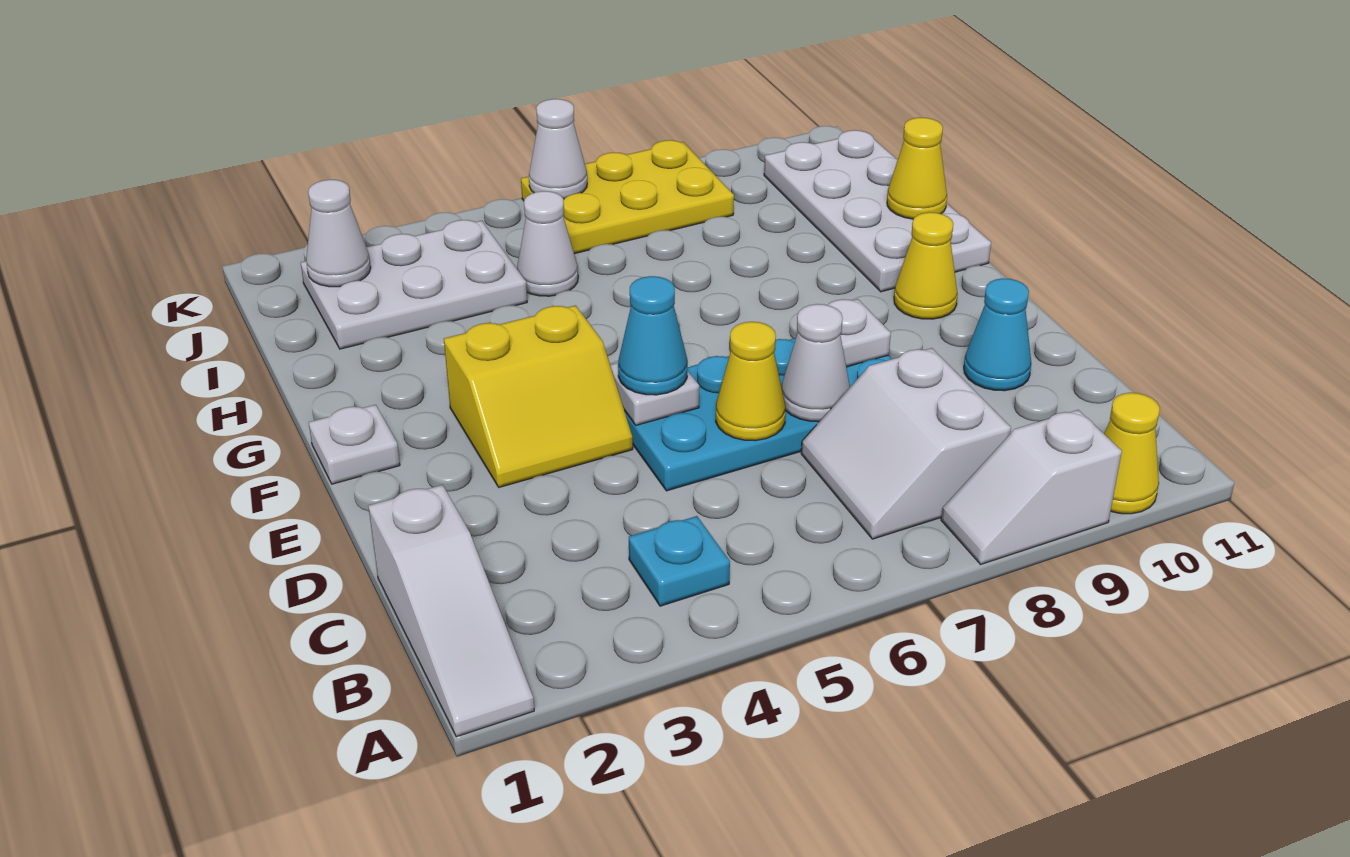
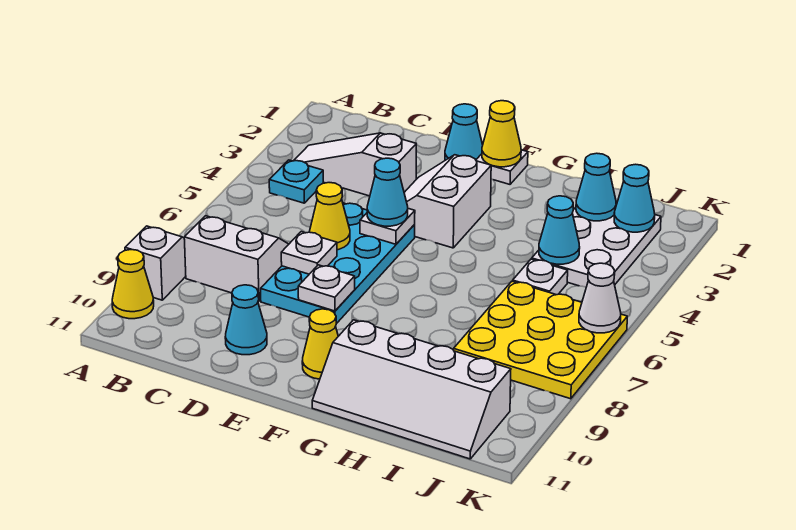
white slope A1:C1 level 1 top C -> white slope B3:D3 level 1 top D
white cone D7 level 2 -> white plate D7 level 2
none -> cyan cone E1 level 1
yellow slope E3:F4 level 1 top F -> white slope E3:F4 level 1 top F
white plate G10:J11 level 1 -> white slope G10:J11 level 1 top 10
yellow cone H11 level 2 -> yellow cone F1 level 2
none -> cyan cone I2 level 2
none -> cyan cone I4 level 2
white cone I5 level 1 -> white plate I5 level 1
white cone J2 level 2 -> cyan cone J2 level 2
yellow plate J6:K8 level 1 -> yellow plate I6:K8 level 1

